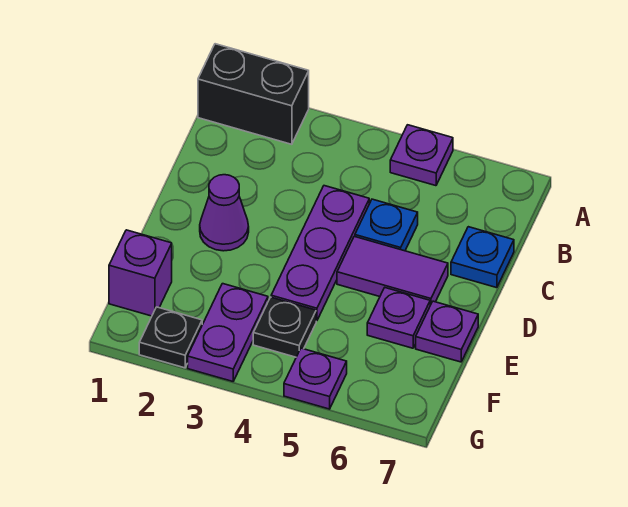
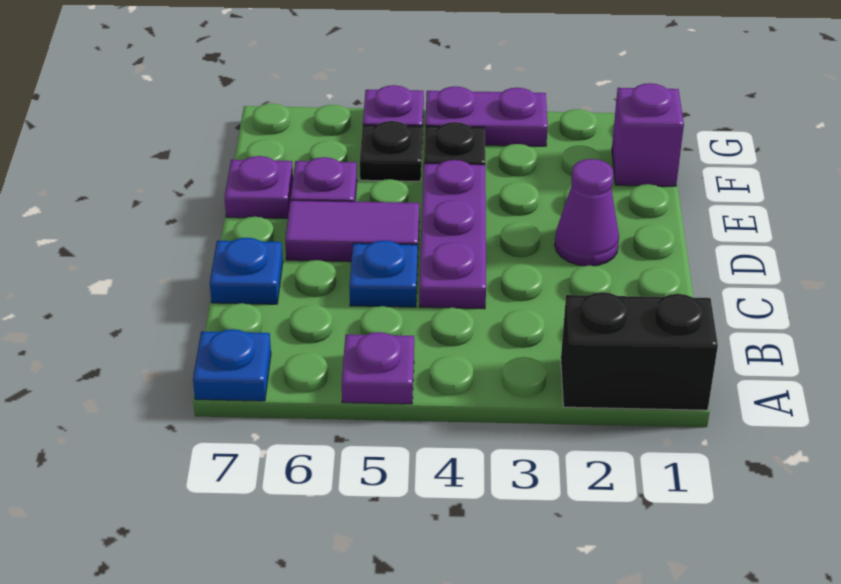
none -> blue plate A7 level 1
purple plate F3:G3 level 1 -> purple plate G3:G4 level 1
black plate G2 level 1 -> black plate F5 level 1

